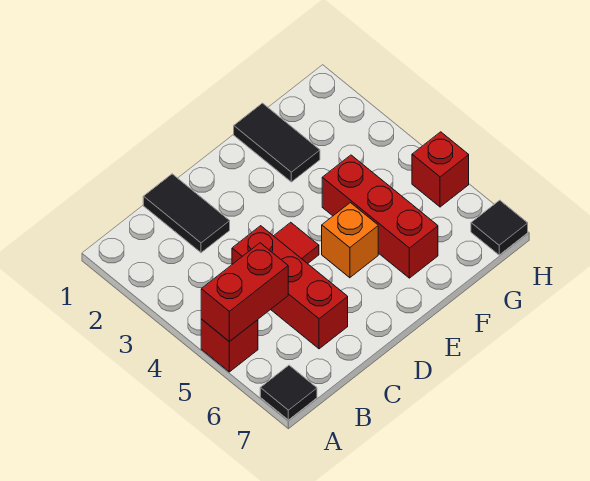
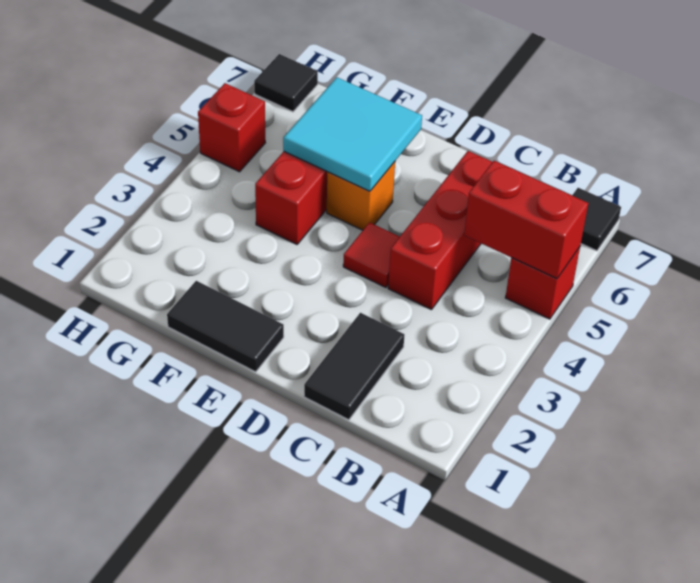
none -> cyan tile E5:F6 level 2
black tile F1:F2 level 1 -> black tile E1:F1 level 1

